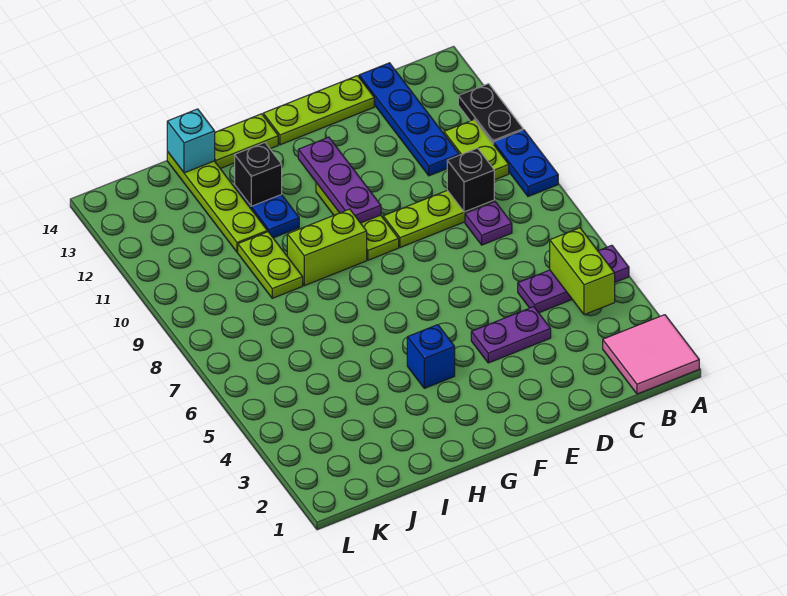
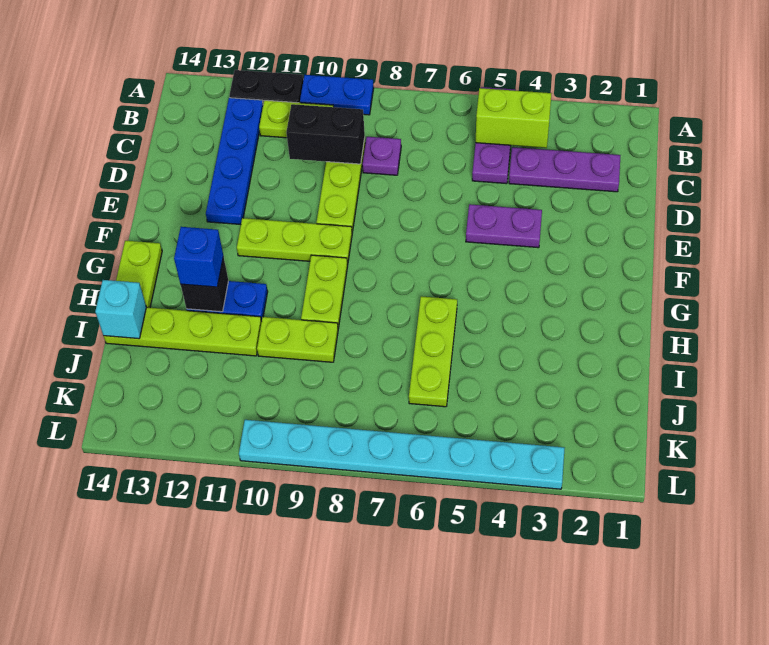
pink tile A1:B2 level 1 -> none
black brick C9 level 2 -> black brick C9:C10 level 2
blue plate C11:C14 level 1 -> blue plate B12:E12 level 1
purple plate D4:E4 level 1 -> purple plate E4:E5 level 1
lime plate D14:F14 level 1 -> lime plate H6:J6 level 1
purple plate F10:F12 level 2 -> purple plate C2:C4 level 1
blue brick G4 level 1 -> blue brick H12 level 3
lime brick G9:H9 level 1 -> lime plate G9:H9 level 1
none -> cyan plate L3:L10 level 1

